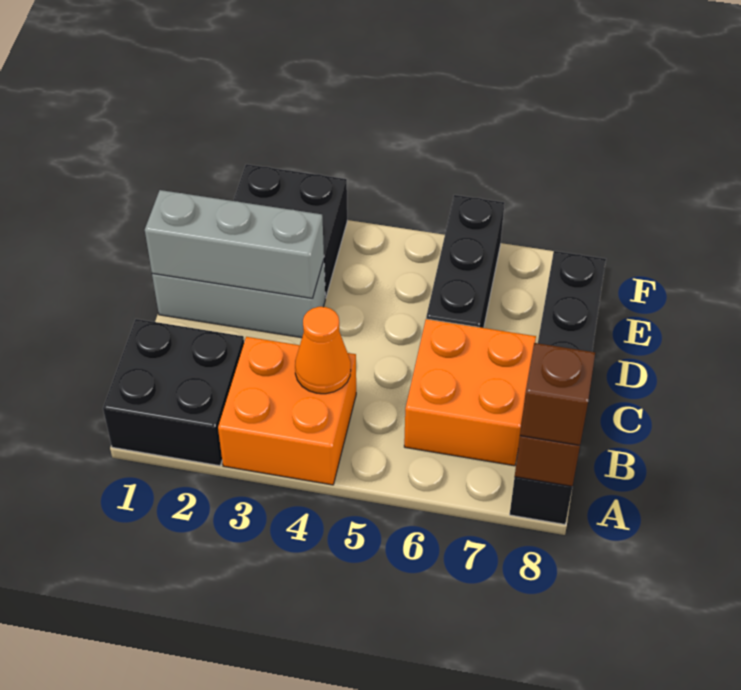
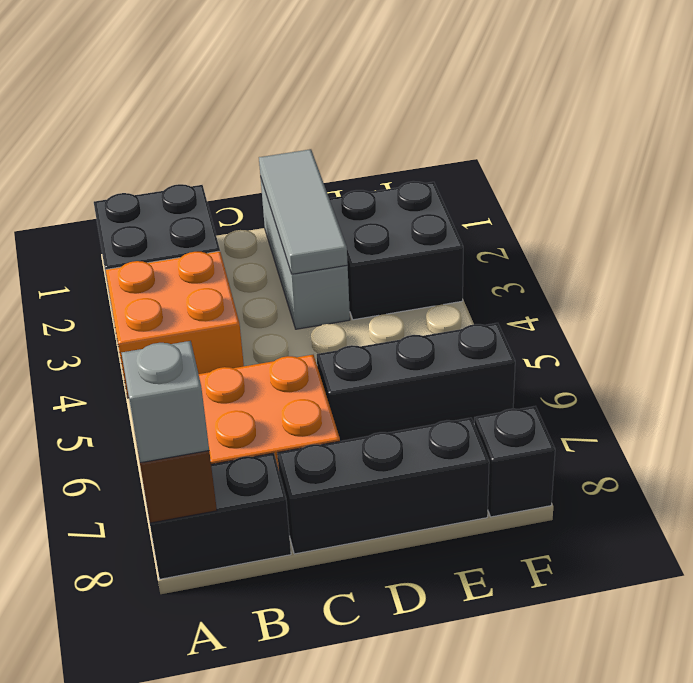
brown brick A8 level 3 -> grey brick A8 level 3
orange cone B4 level 2 -> none
grey brick D1:D3 level 2 -> grey tile D1:D3 level 2
none -> black brick F8 level 1

